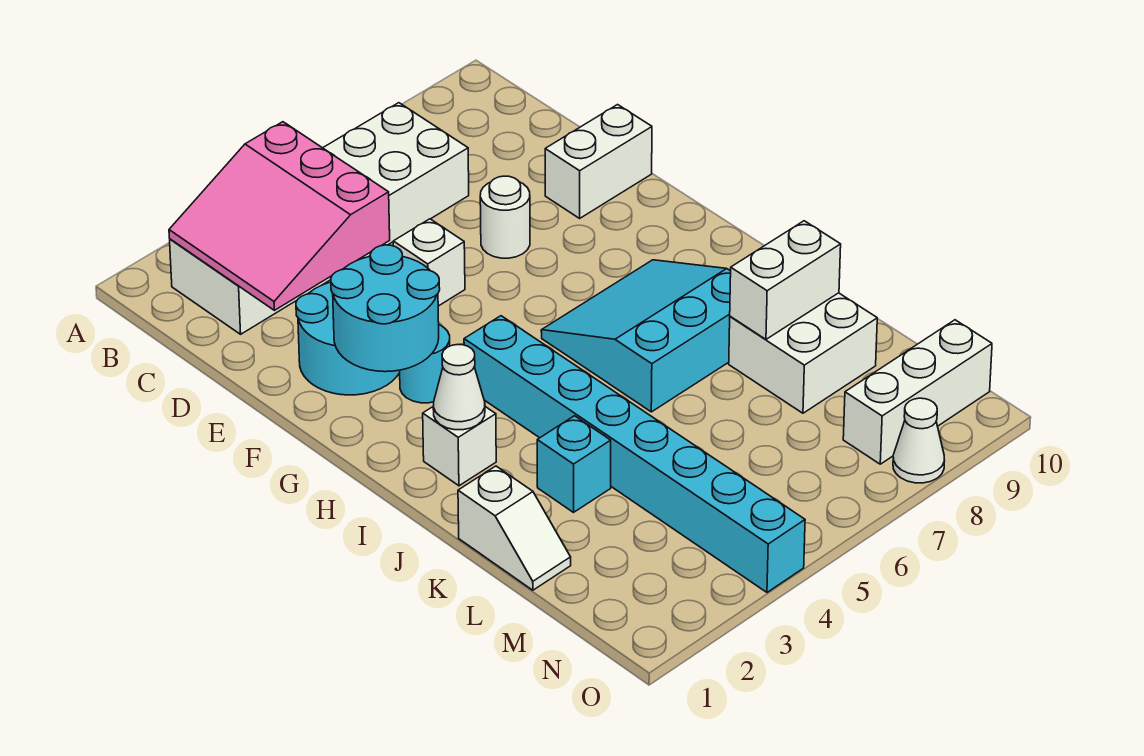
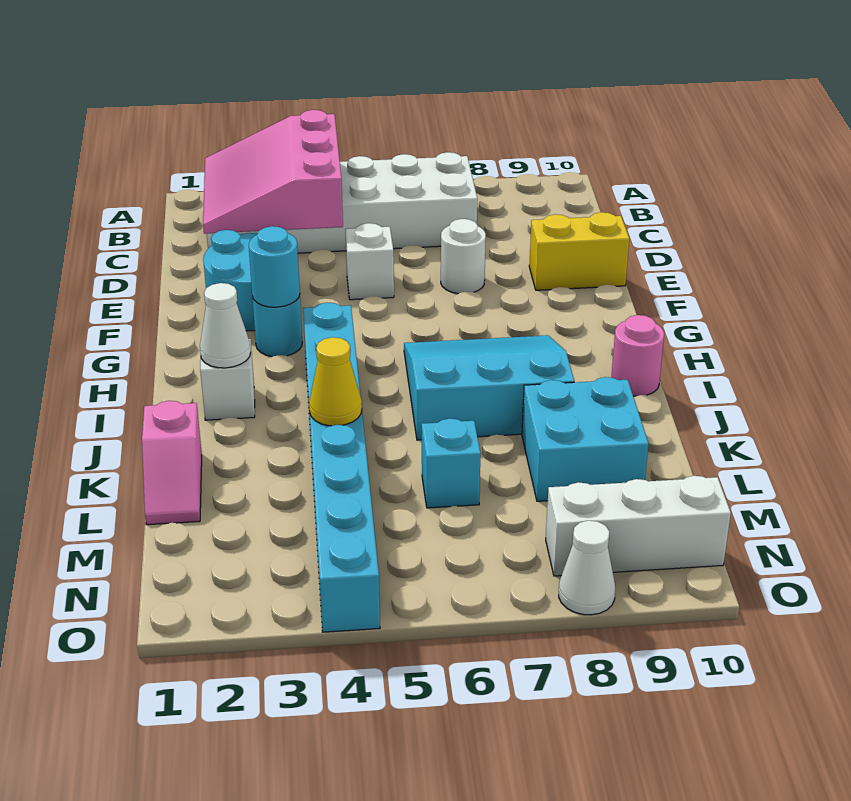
white brick E9:E10 level 1 -> yellow brick E9:E10 level 1
cyan round brick F2:G3 level 2 -> cyan round brick G3 level 2
none -> pink round brick I10 level 1
white slope K1:L1 level 1 top K -> pink slope K1:L1 level 1 top K
cyan brick K3 level 1 -> cyan brick L6 level 1
none -> yellow cone K4 level 2
white brick K8:L9 level 1 -> cyan brick K8:L9 level 1
white brick K8:K9 level 2 -> none

